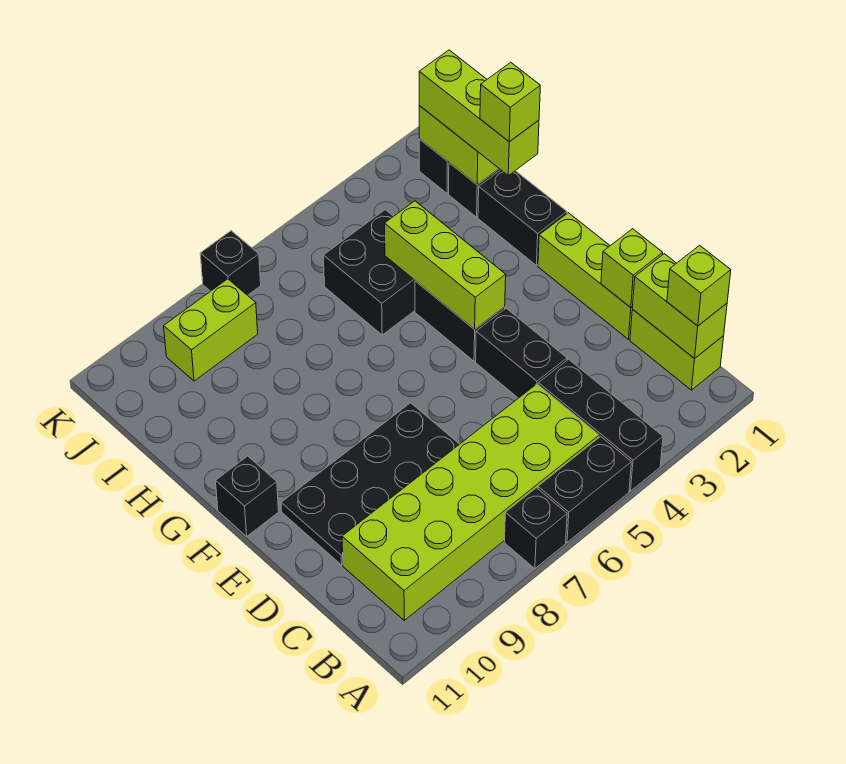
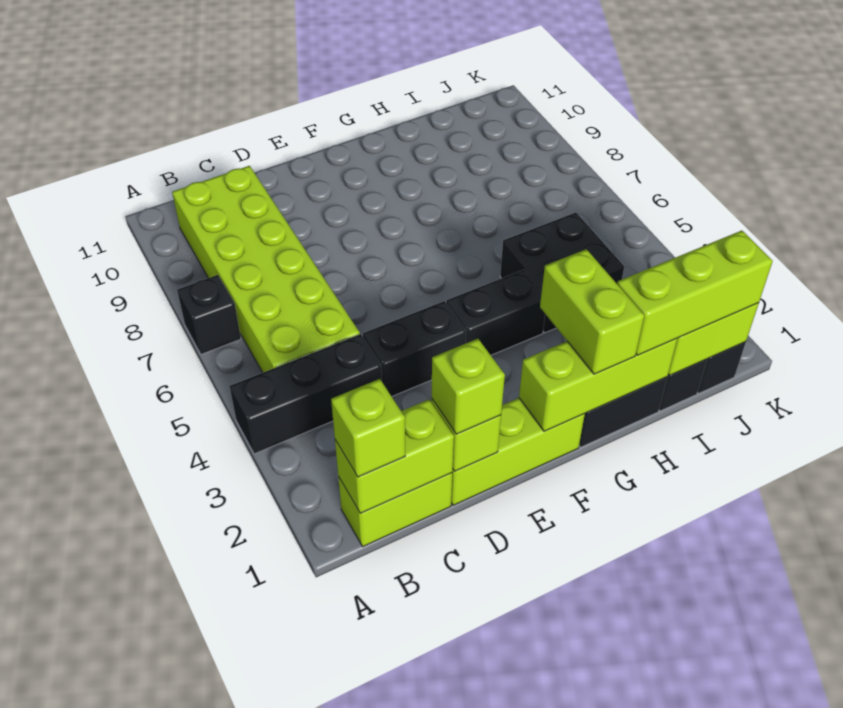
black brick A5:A6 level 1 -> none
black plate D7:E10 level 1 -> none
lime brick F4:H4 level 2 -> lime brick F1:H1 level 2
black brick F11 level 1 -> none
lime brick H1 level 4 -> lime brick D1 level 3
lime brick J8:J9 level 1 -> lime brick G1:G2 level 3
black brick K7 level 1 -> none

